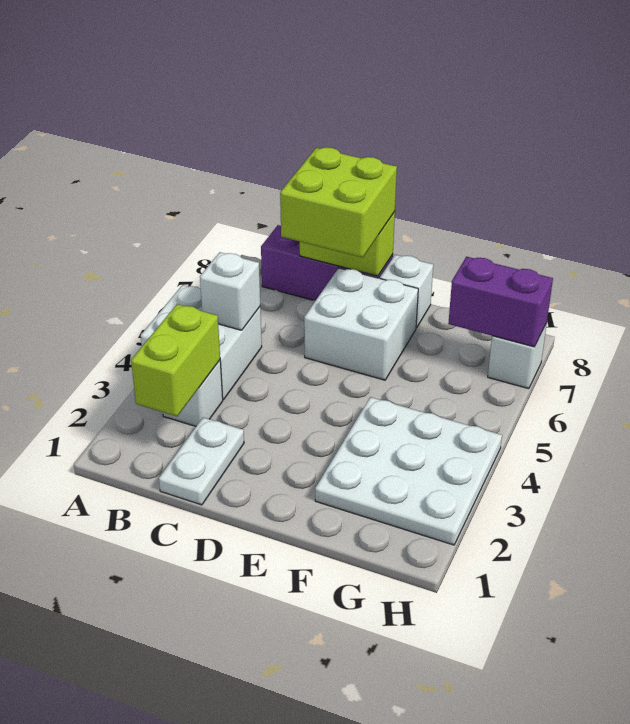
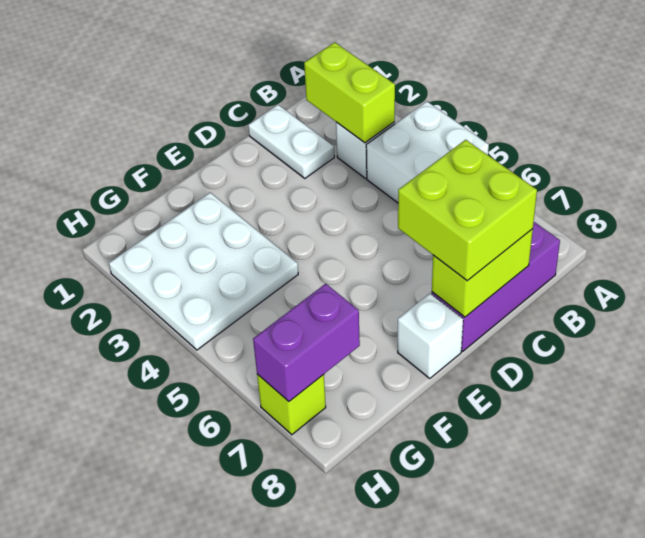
white brick B5 level 2 -> none
white brick D6:E7 level 1 -> none
white brick H7 level 1 -> lime brick H7 level 1

